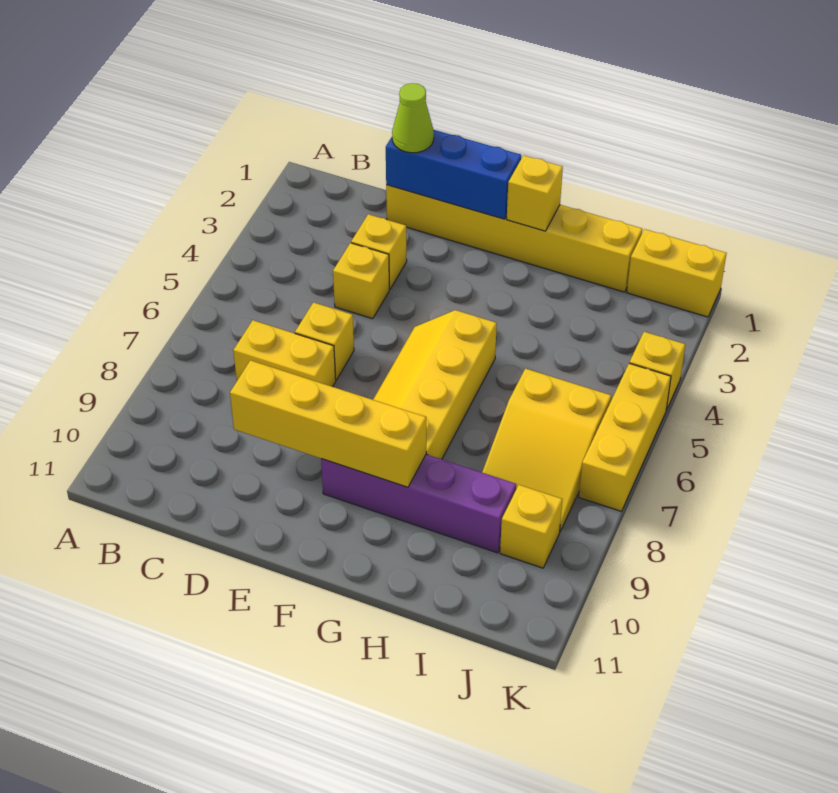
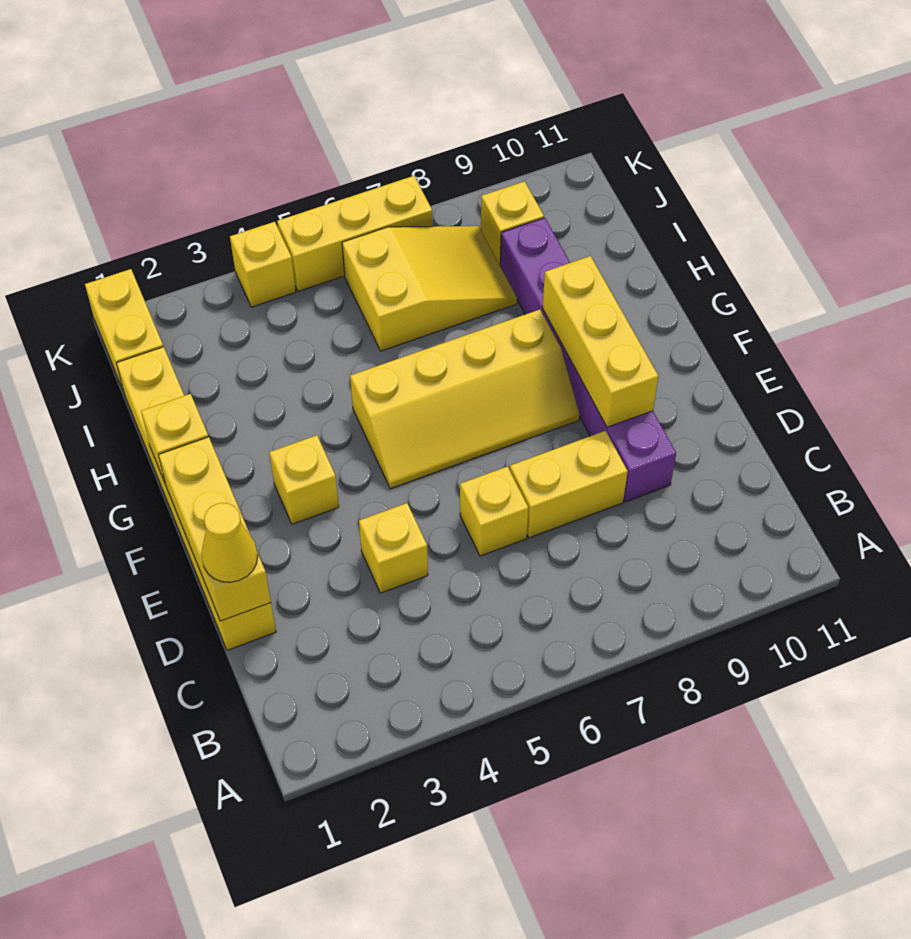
yellow brick C7:D7 level 1 -> yellow brick D7:D8 level 1
blue brick D1:F1 level 2 -> yellow brick D1:F1 level 2
lime cone D1 level 3 -> yellow cone D1 level 3
yellow brick D3 level 1 -> yellow brick F3 level 1
yellow brick D9:G9 level 2 -> yellow brick E9:G9 level 2
purple brick F9:I9 level 1 -> purple brick D9:I9 level 1

